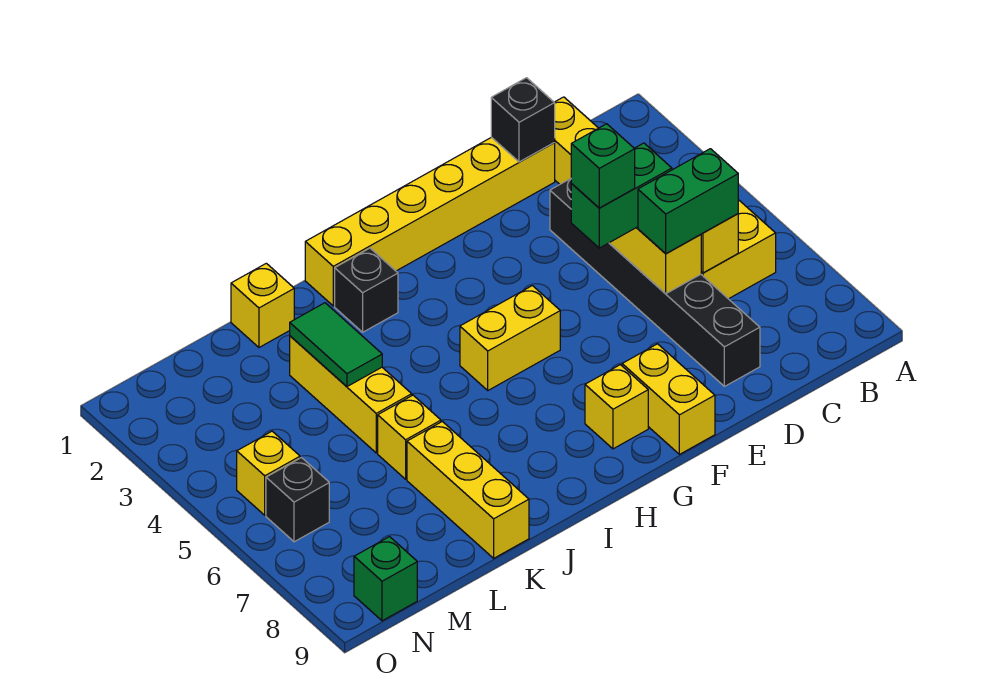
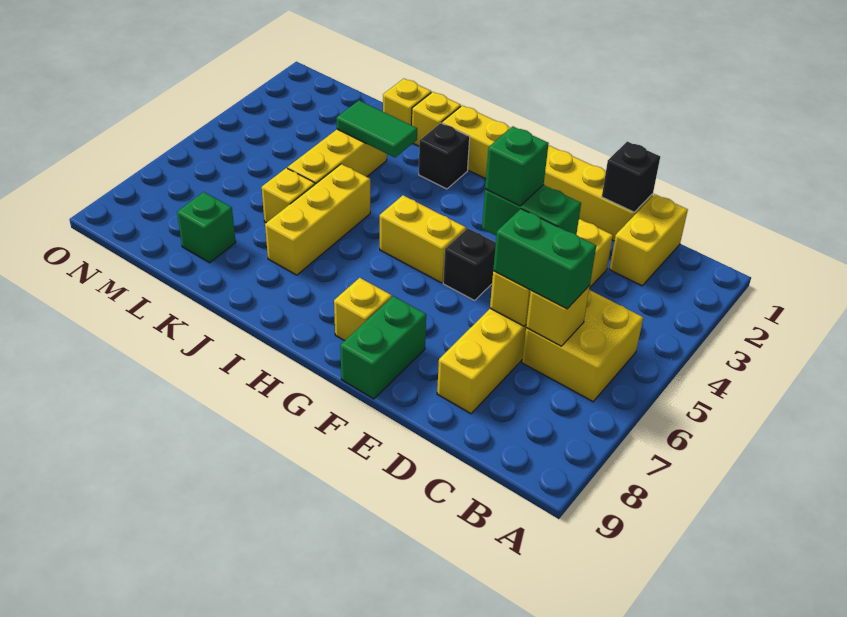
black brick D3:D8 level 1 -> yellow brick D3:D8 level 1
yellow brick F8:F9 level 1 -> green brick F8:F9 level 1
green tile K3:K4 level 2 -> green tile J3:K3 level 2
yellow brick K7:K9 level 1 -> yellow brick J5:J7 level 1
yellow brick N5 level 1 -> yellow brick J1 level 1
black brick N6 level 1 -> black brick F5 level 1
green brick N9 level 1 -> green brick L8 level 1

